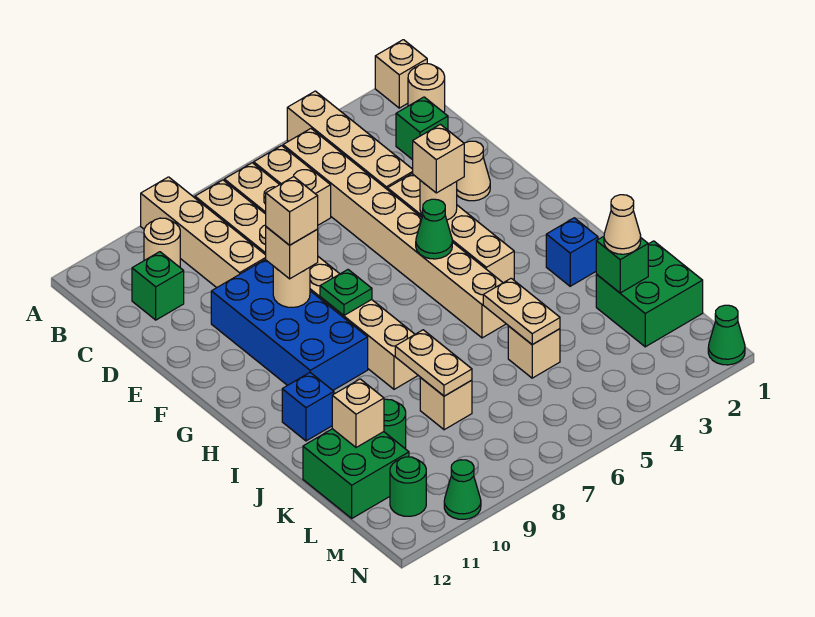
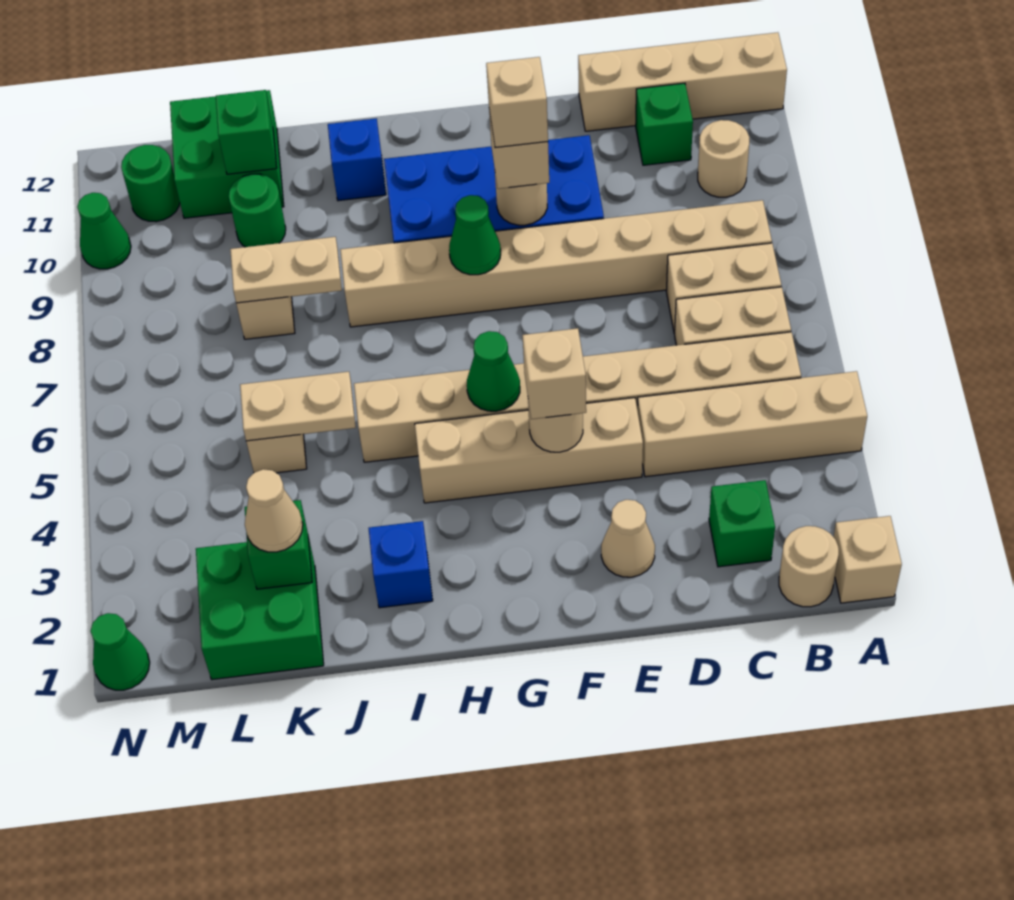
tan brick A9:D9 level 1 -> tan brick A12:D12 level 1
green plate G8 level 2 -> green cone G8 level 2
tan brick K11 level 2 -> green brick K11 level 2

